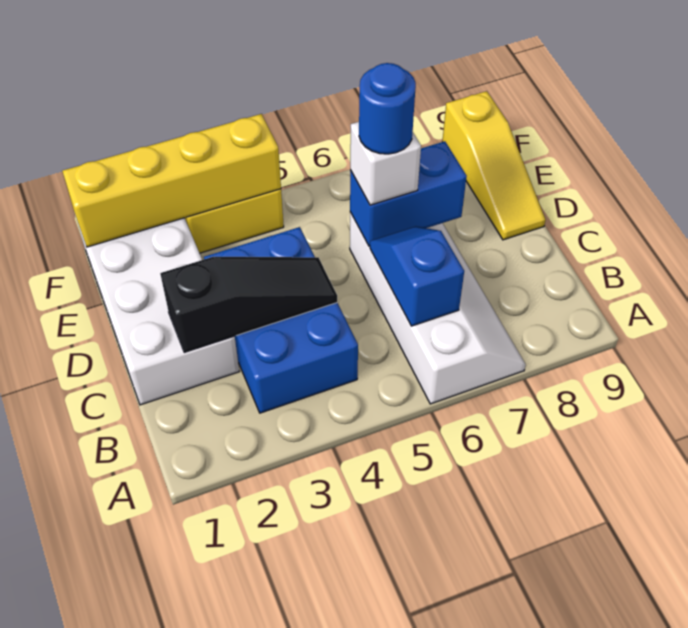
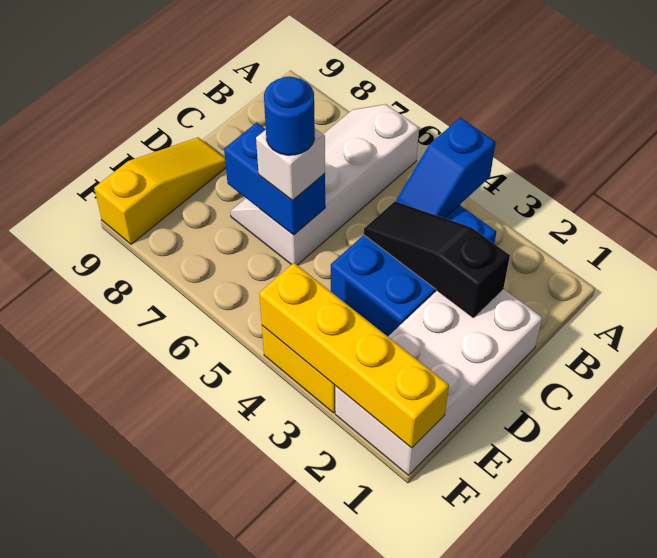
blue slope B6:C6 level 2 top B -> blue slope A4:B4 level 2 top A

